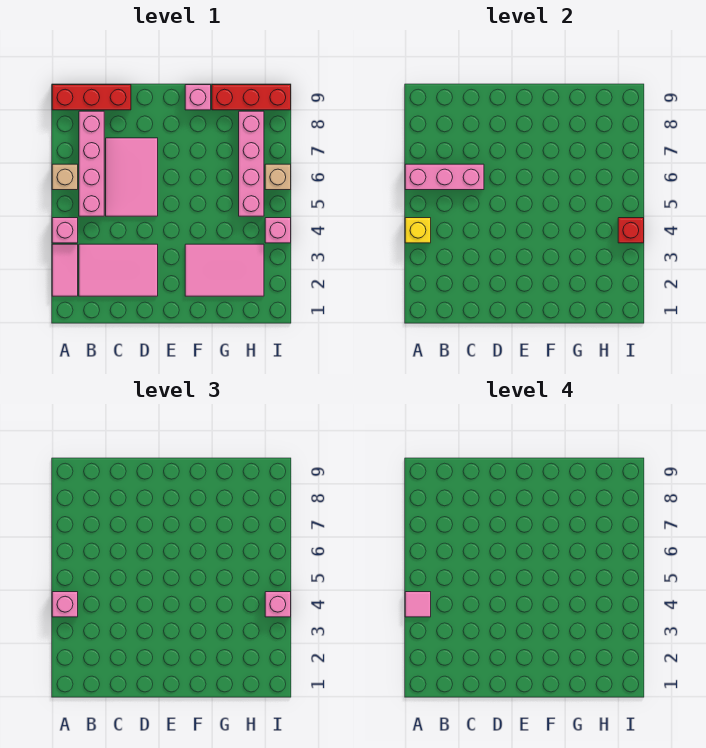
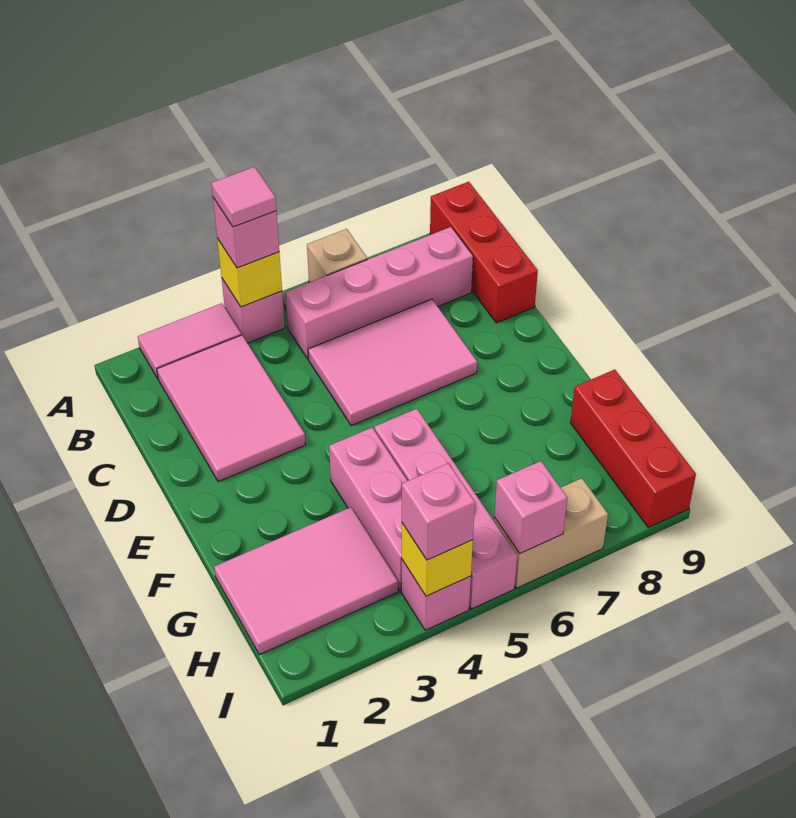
pink brick A6:C6 level 2 -> pink brick F4:H4 level 1
pink tile F2:H3 level 1 -> pink tile G1:H3 level 1
pink brick F9 level 1 -> pink brick I6 level 2
pink brick H5:H8 level 1 -> pink brick F5:I5 level 1
red brick I4 level 2 -> yellow brick I4 level 2
tan brick I6 level 1 -> tan brick I6:I7 level 1

